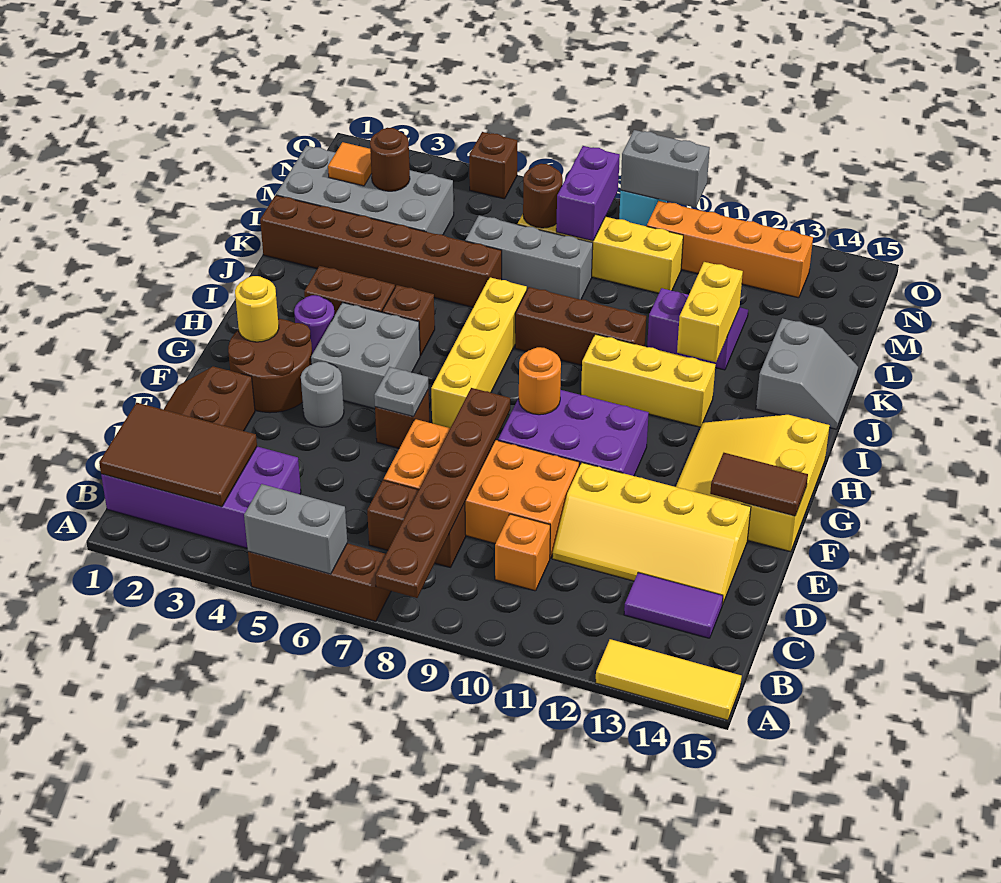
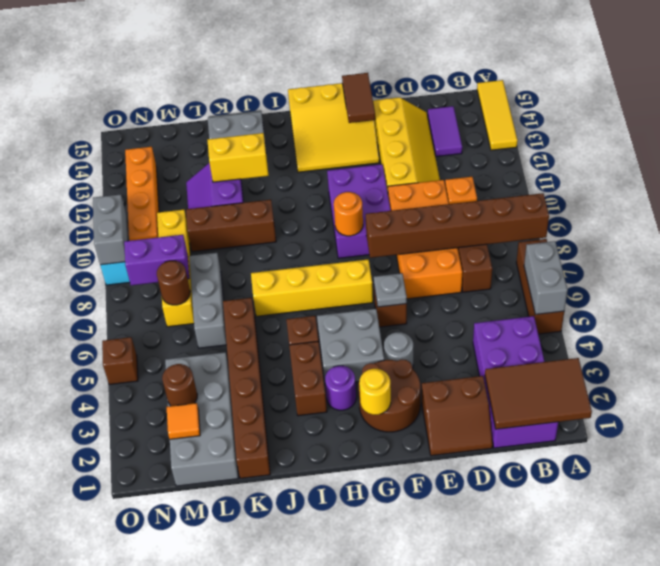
brown plate A8:F8 level 2 -> brown brick A8:F8 level 2
brown tile B1:C3 level 2 -> brown tile A1:C2 level 2
yellow brick I10:I12 level 1 -> none
brown brick J8:J10 level 1 -> brown brick J10:L10 level 1

